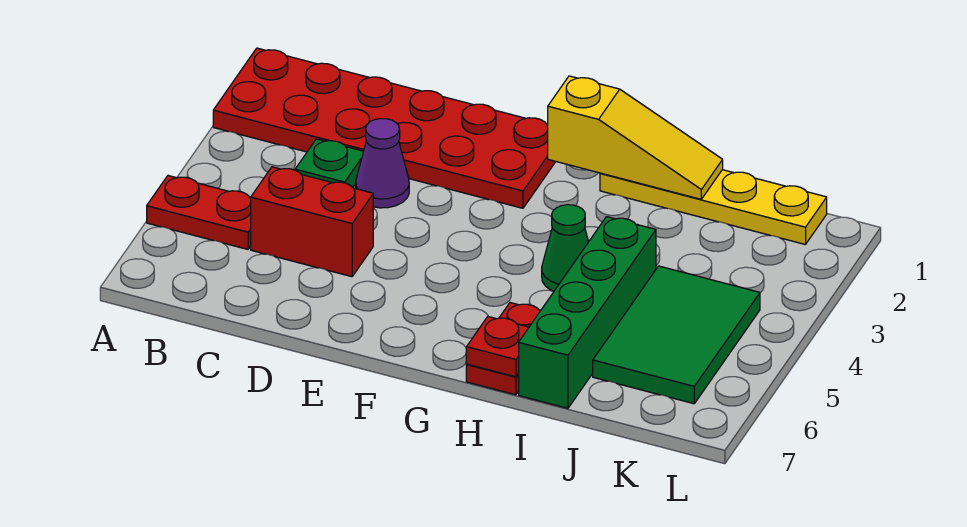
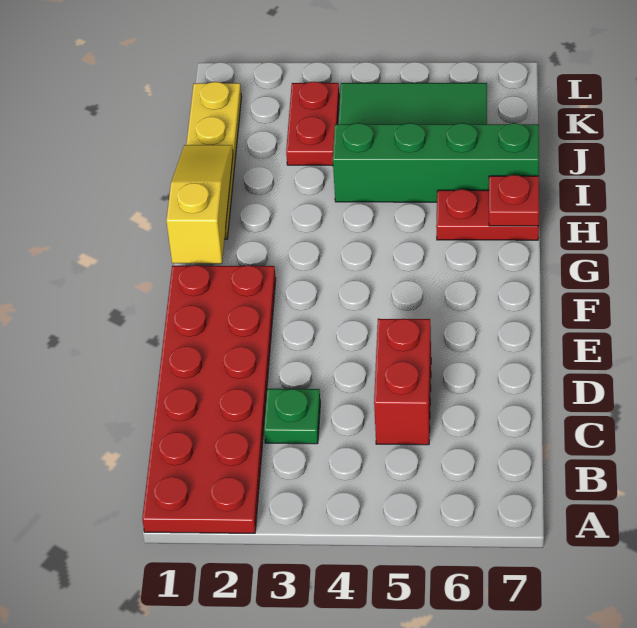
red plate A5:B5 level 1 -> red plate J3:K3 level 1
purple cone D3 level 1 -> none
green cone H4 level 1 -> none

